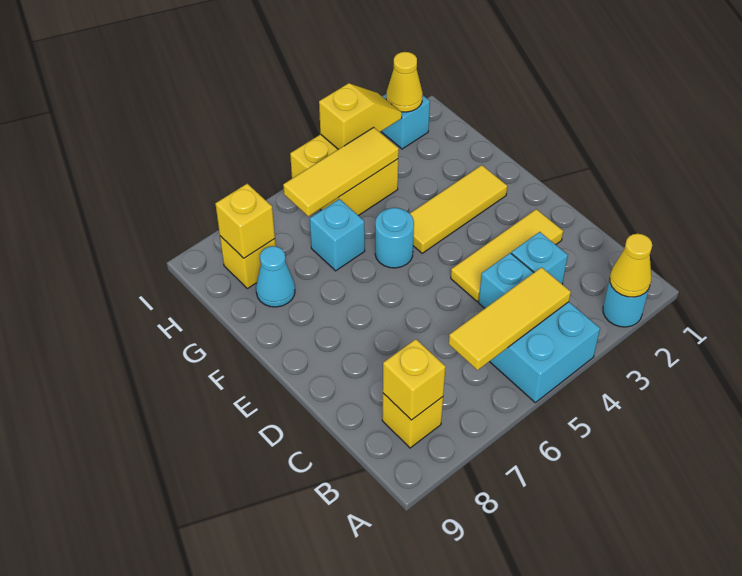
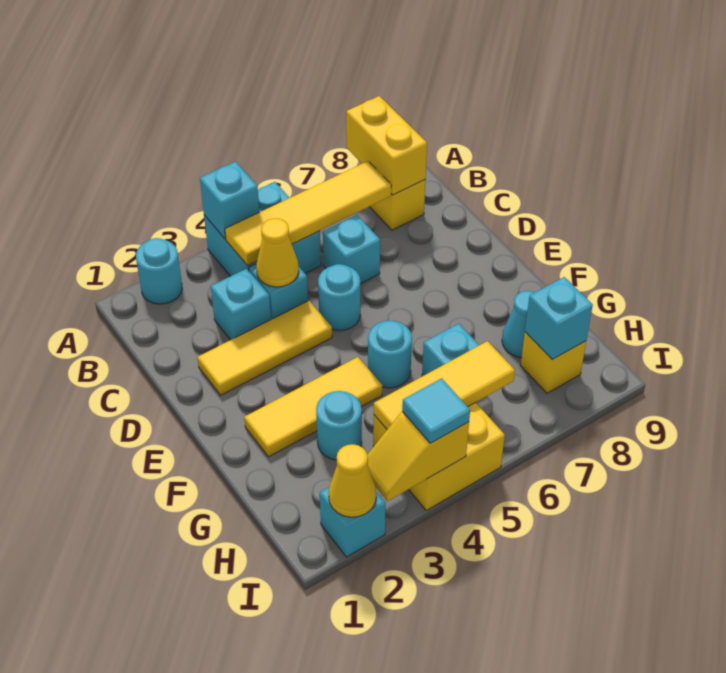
yellow cone A2 level 2 -> yellow cone C4 level 2
none -> cyan brick A4 level 2
yellow tile B4:B6 level 2 -> yellow tile B4:B7 level 2
yellow brick B8 level 2 -> yellow brick A8:B8 level 2
none -> cyan brick C6 level 1
none -> cyan round brick D5 level 1
none -> cyan round brick G3 level 1
yellow brick H8 level 2 -> cyan brick H8 level 2
none -> cyan tile I4 level 3

